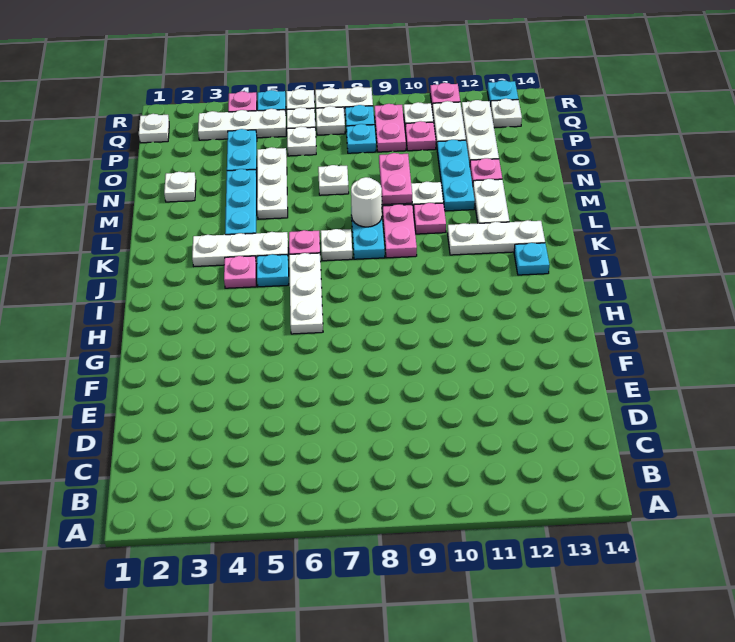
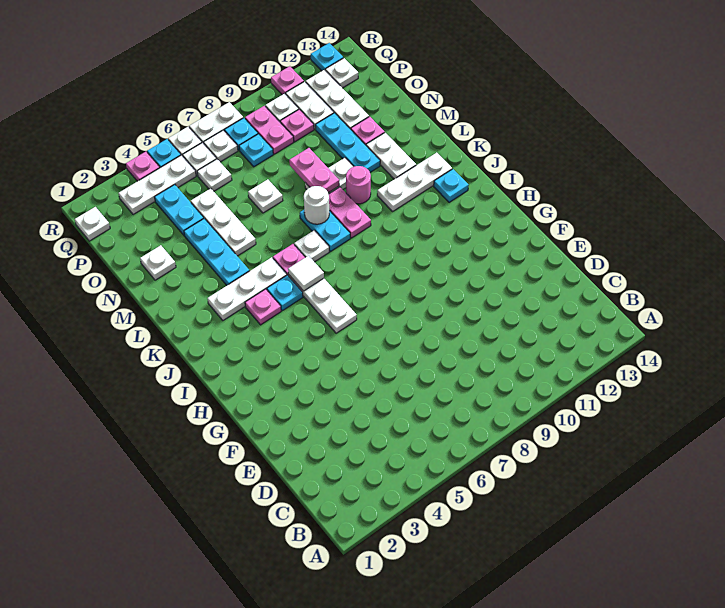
none -> white tile J6 level 2
pink plate L10 level 1 -> pink round brick L10 level 1

